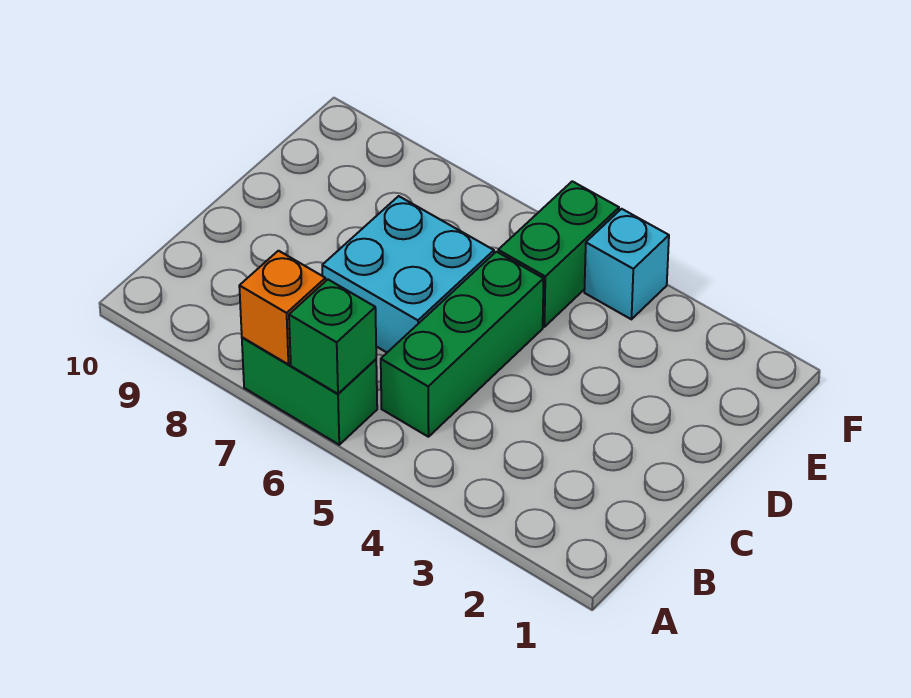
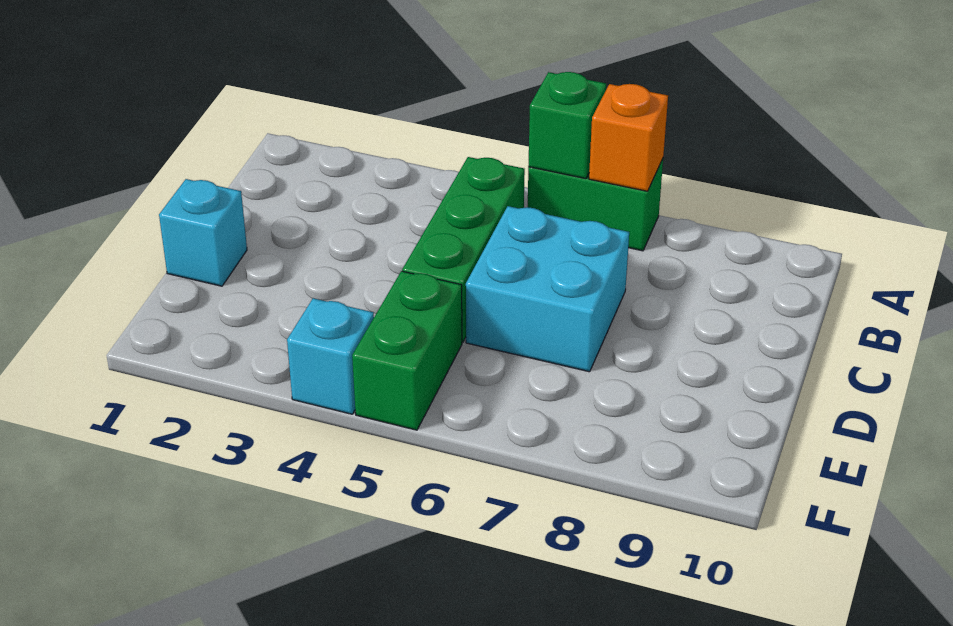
none -> cyan brick D1 level 1

